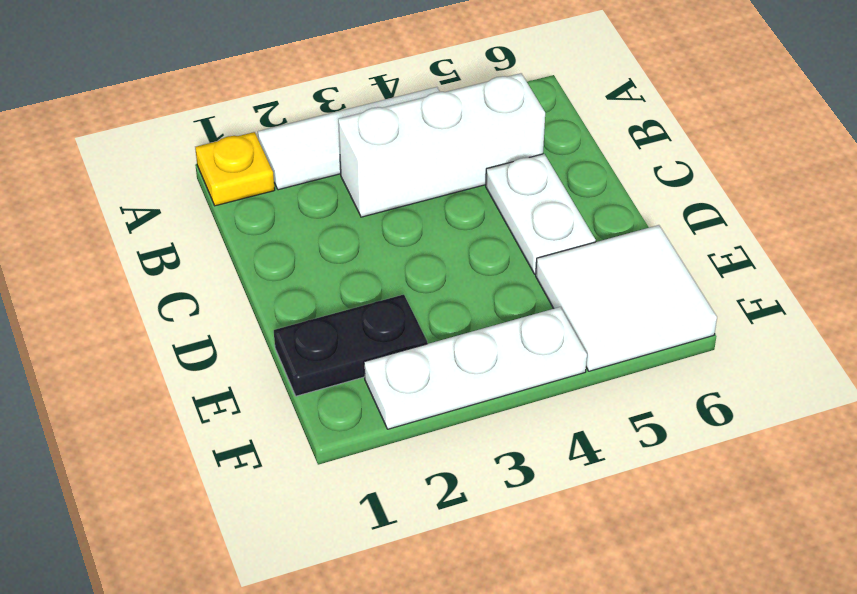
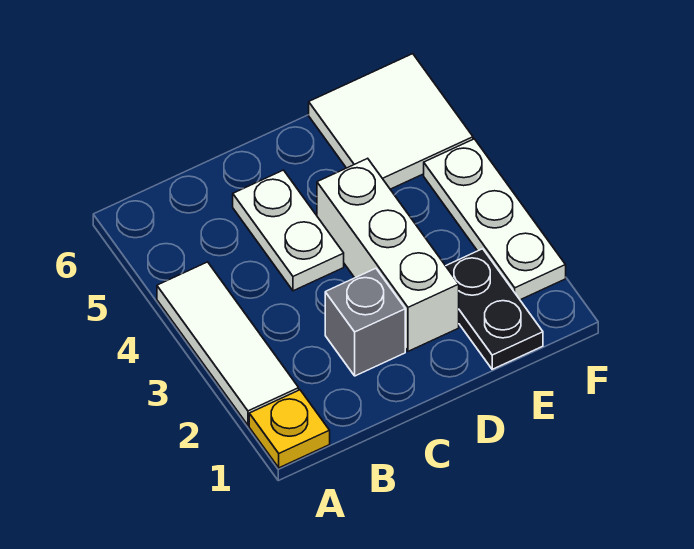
white brick B3:B5 level 1 -> white brick D2:D4 level 1
none -> grey brick C2 level 1
white plate C5:D5 level 1 -> white plate C4:C5 level 1

